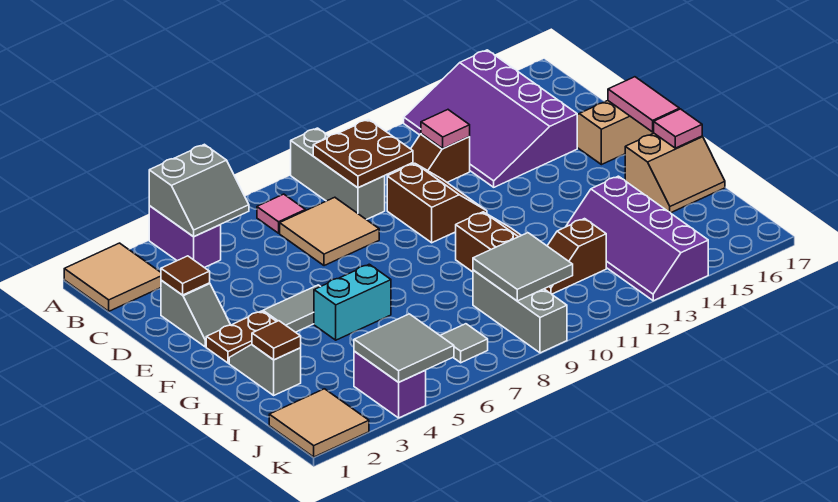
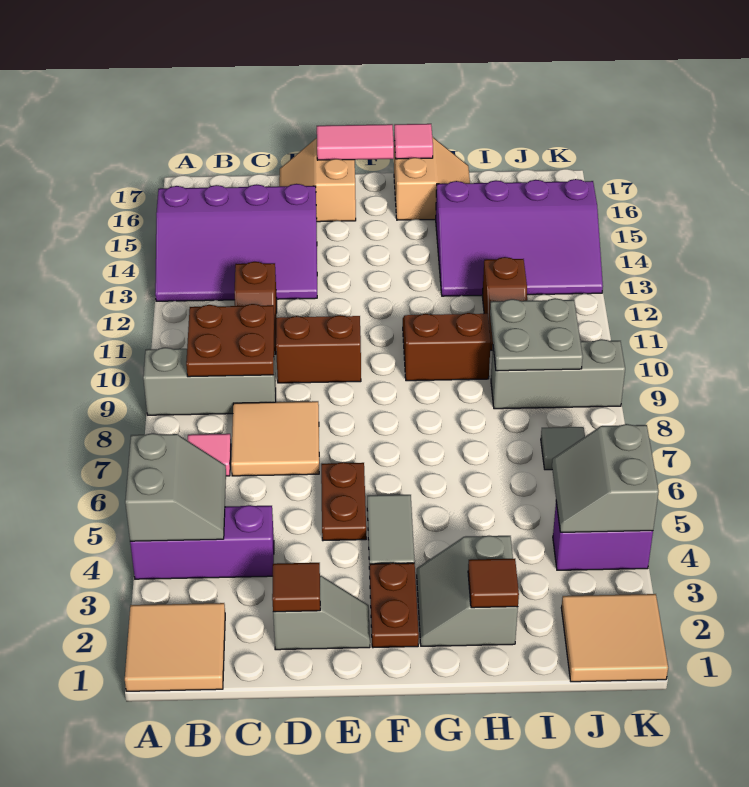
purple brick A4:B4 level 1 -> purple brick A4:C4 level 1
pink tile C12 level 2 -> none
none -> brown plate E5:E6 level 1
grey slope G2:H2 level 1 top H -> grey slope G2:H3 level 1 top H
cyan brick G5:G6 level 1 -> none
purple slope H13:K14 level 1 top 14 -> purple slope H13:K15 level 1 top 15
grey tile I9:J10 level 2 -> grey plate I9:J10 level 2
grey tile J4:K5 level 2 -> grey slope J4:K5 level 2 top K

